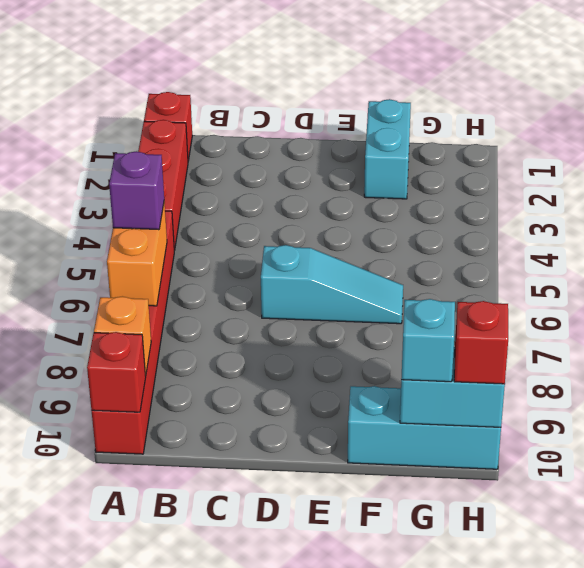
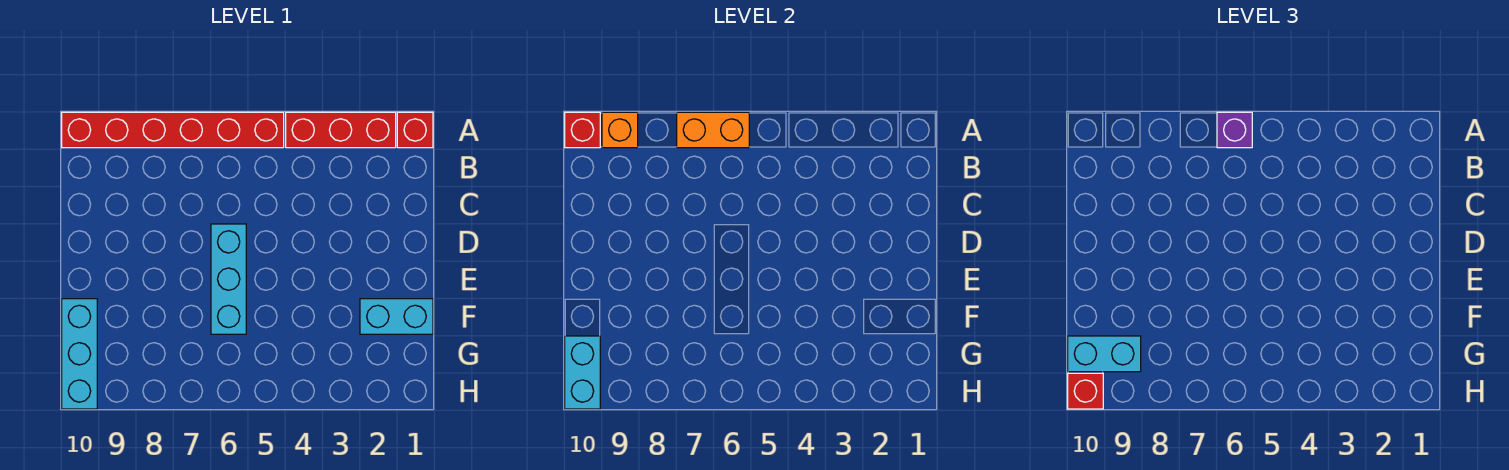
cyan slope D6:F6 level 1 top D -> cyan brick D6:F6 level 1
cyan brick G10 level 3 -> cyan brick G9:G10 level 3

